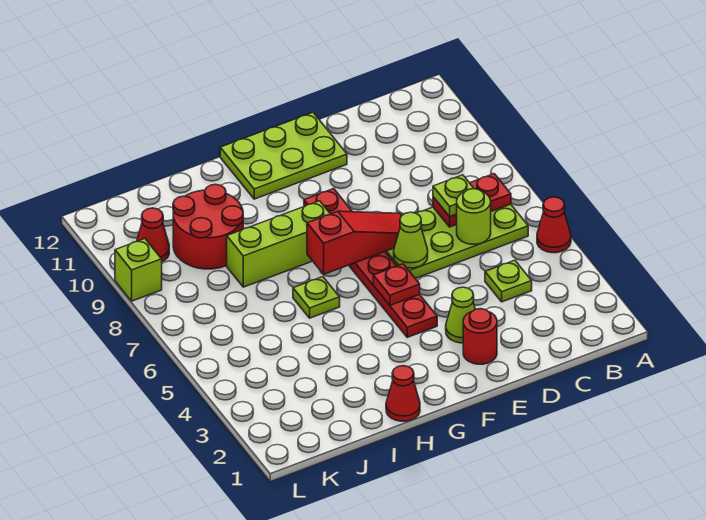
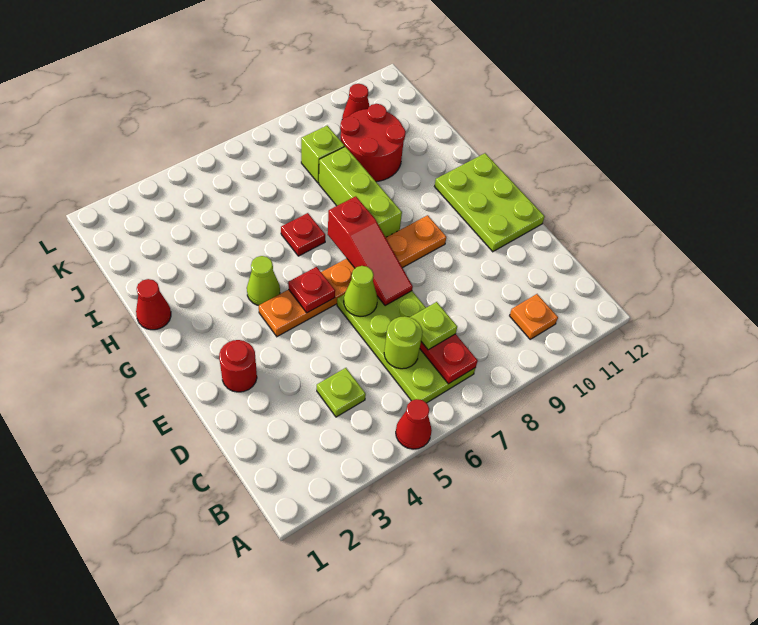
none -> orange plate B10 level 1
lime cone E3 level 1 -> lime cone G4 level 1
red plate F4:F9 level 1 -> orange plate F4:F9 level 1
lime plate H6 level 1 -> red plate H6 level 1
lime brick L9 level 1 -> lime brick J8 level 1

